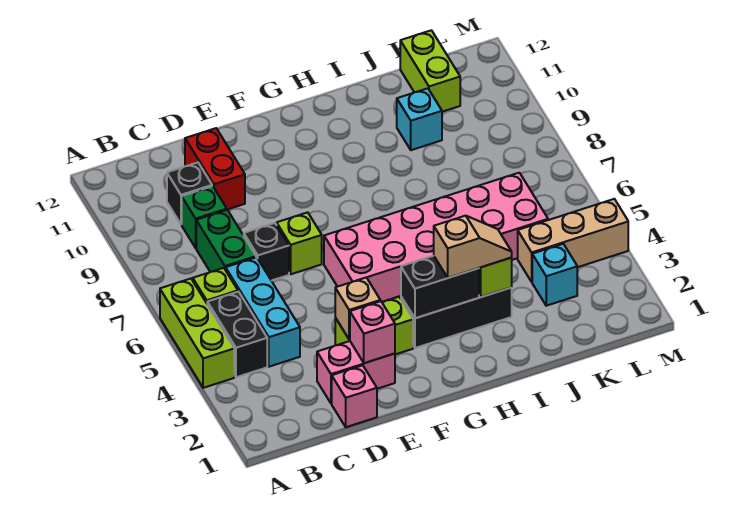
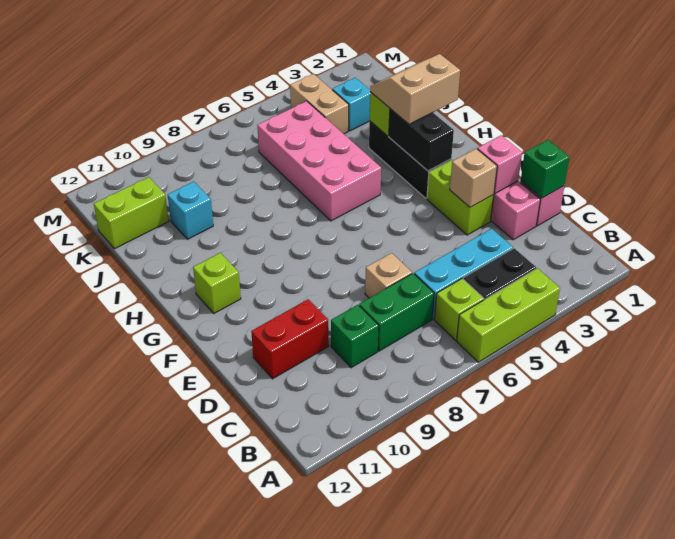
black brick C10 level 1 -> none
none -> green brick D1 level 2
black brick D7 level 1 -> tan brick D7 level 1
lime brick E7 level 1 -> lime brick G11 level 1
pink brick F5:K6 level 1 -> pink brick H5:K6 level 1
tan slope H3:I3 level 3 top H -> tan slope H2:I3 level 3 top H
tan brick K4:M4 level 1 -> tan brick K4:L4 level 1

